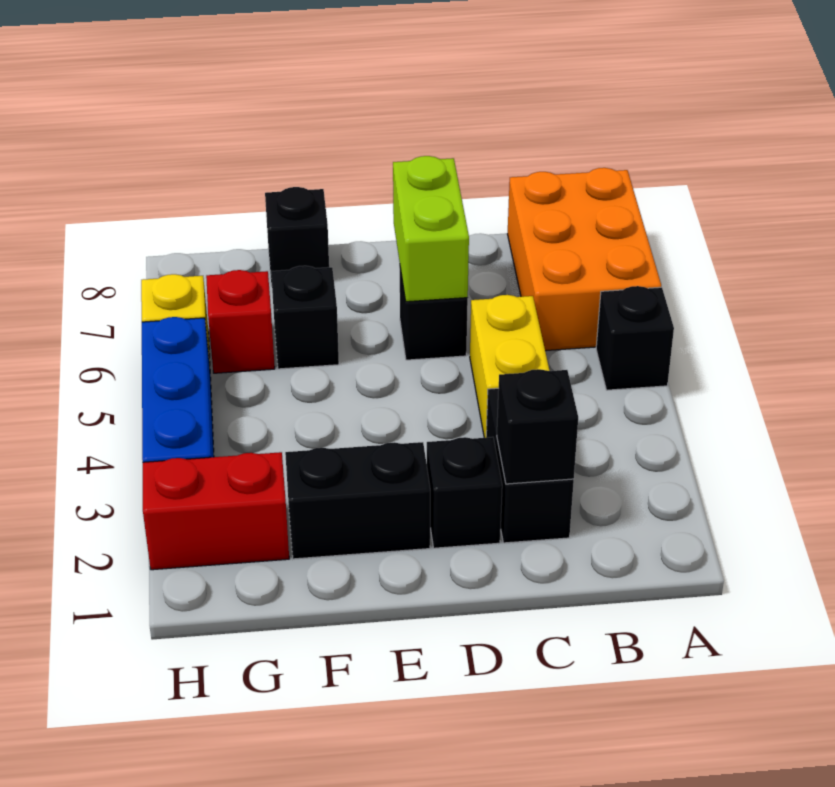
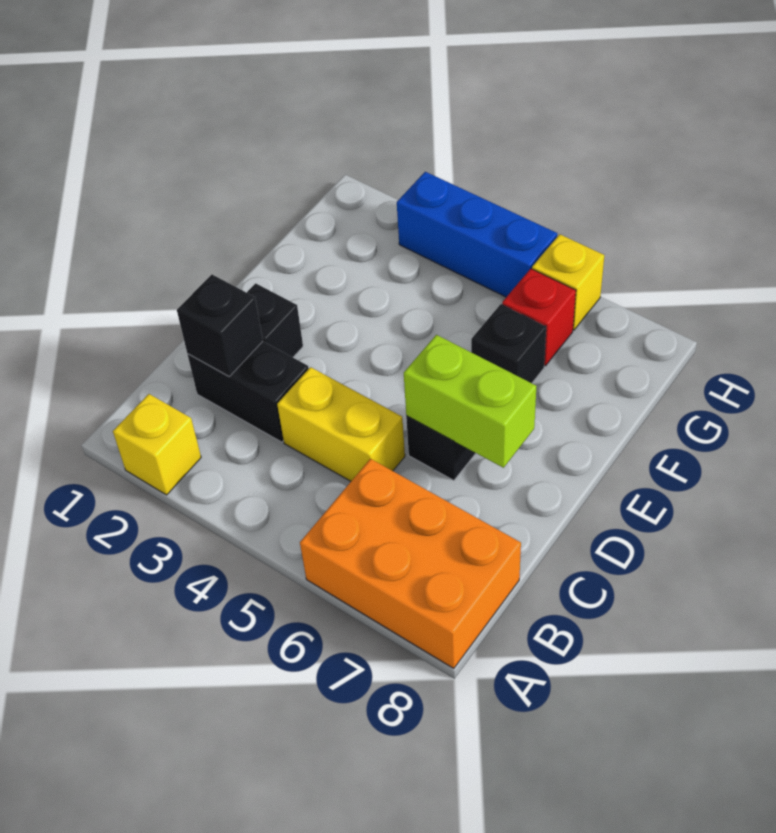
none -> yellow brick A2 level 1
black brick A5 level 1 -> none
black brick E2:F2 level 1 -> none
black brick F8 level 1 -> none
red brick G2:H2 level 1 -> none

